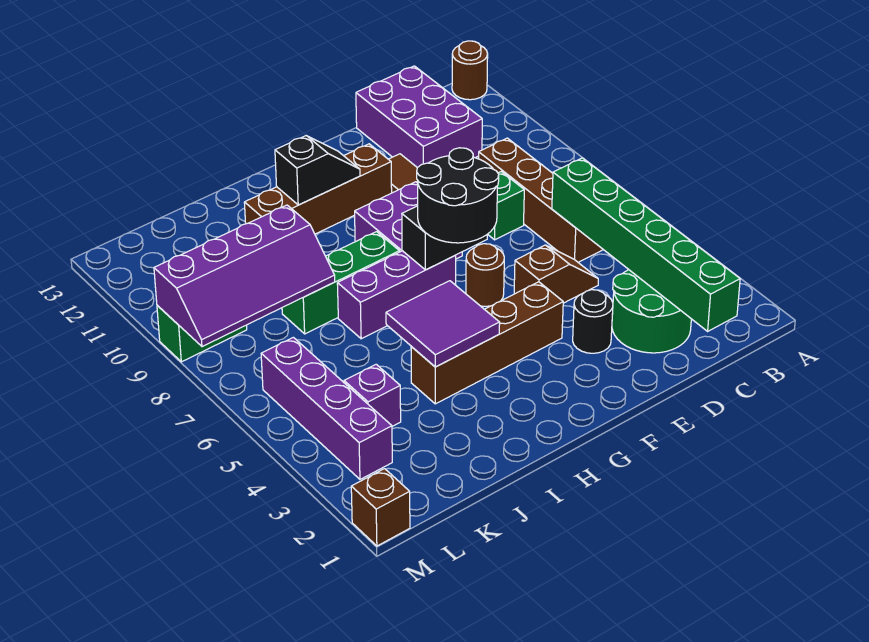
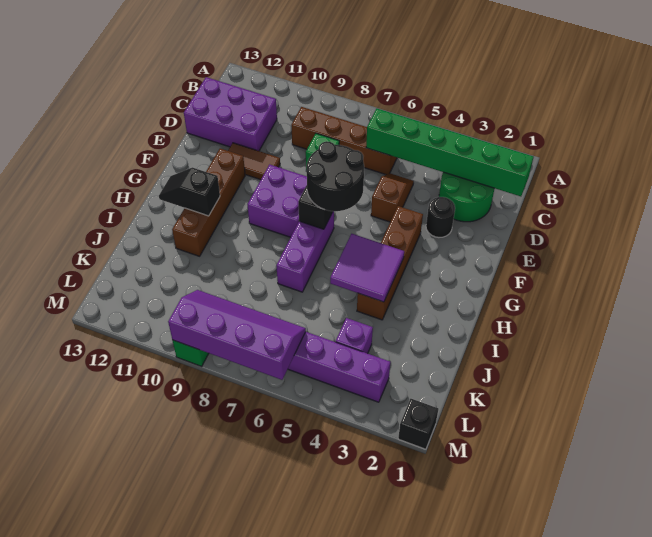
brown round brick A13 level 1 -> none
brown round brick F6 level 1 -> none
black slope G11:H11 level 2 top H -> black slope H11:H12 level 2 top 11
green brick H8:J8 level 1 -> none
purple slope J8:M9 level 2 top 9 -> purple slope L6:M9 level 2 top M
brown brick M1 level 1 -> black brick M1 level 1

